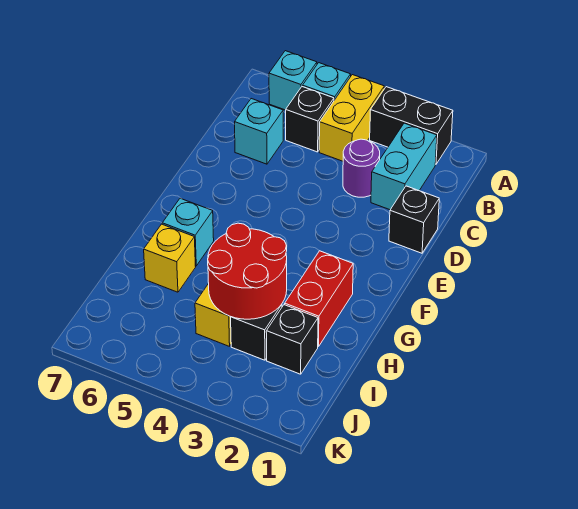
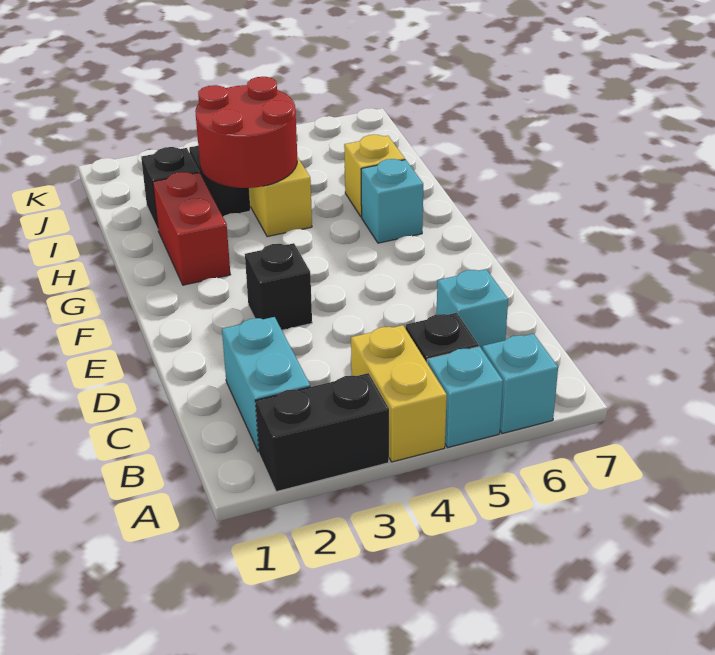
purple round brick C3 level 1 -> none
black brick D1 level 1 -> black brick E3 level 1

